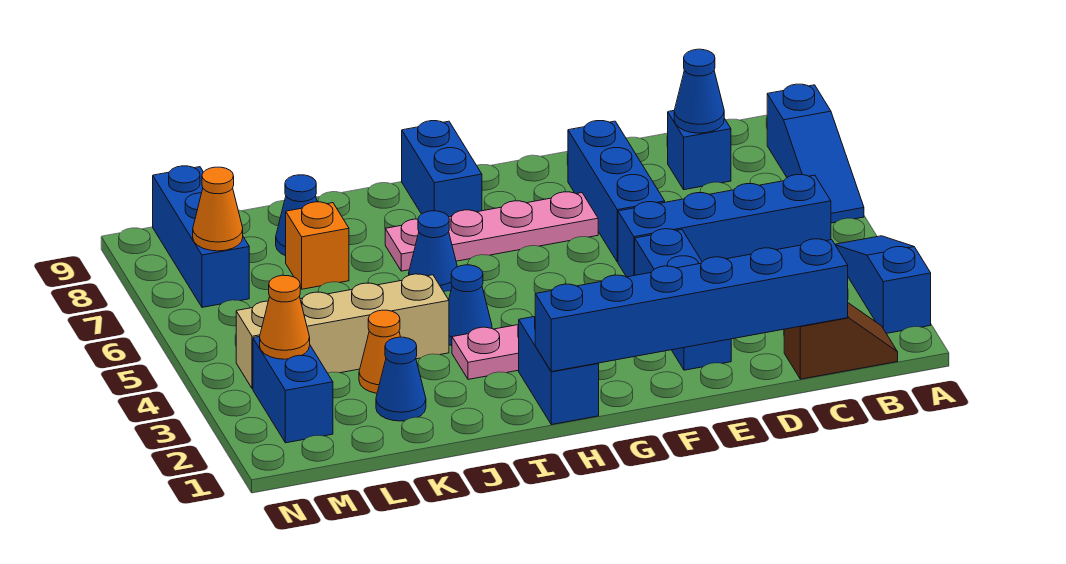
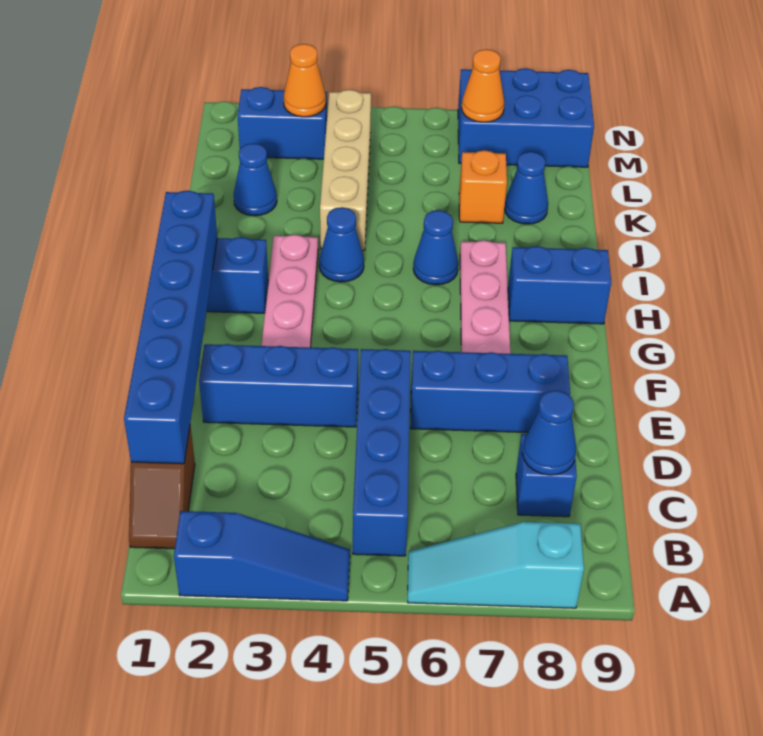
blue slope A6:A8 level 1 top 8 -> cyan slope A6:A8 level 1 top 8
orange cone K3 level 1 -> none
blue brick M7:M9 level 1 -> blue brick M7:N9 level 1

